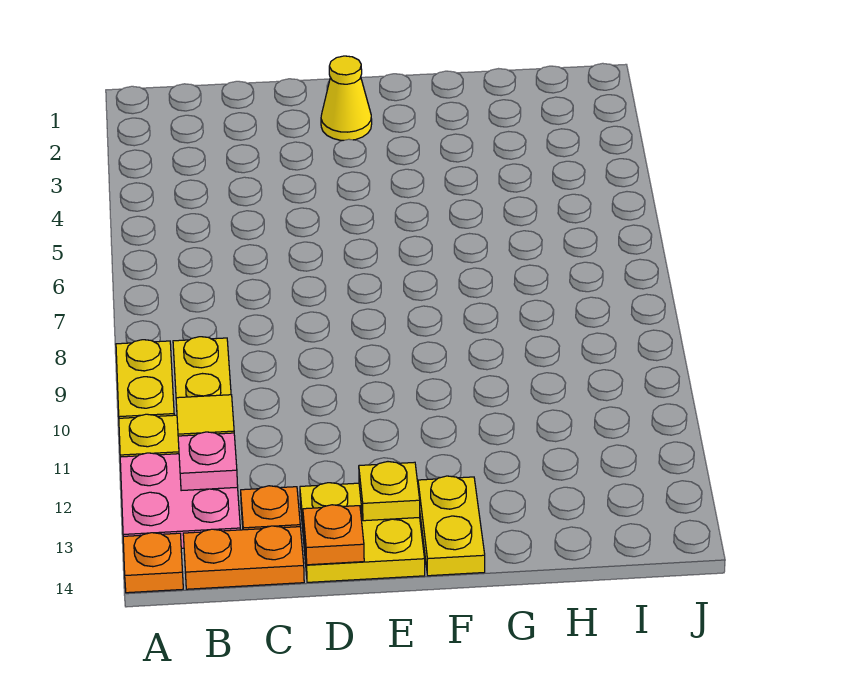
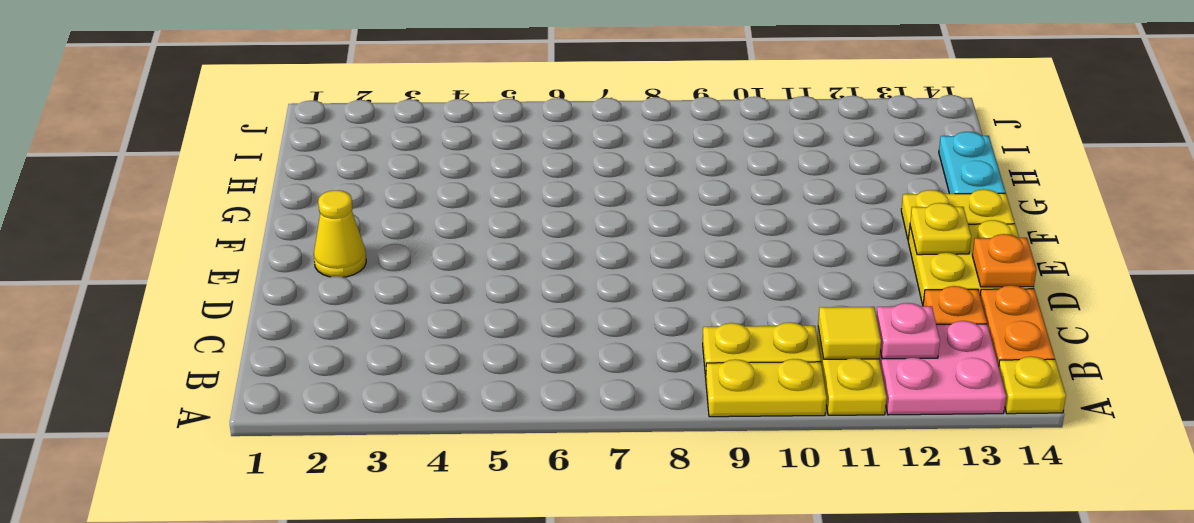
orange plate A14 level 1 -> yellow plate A14 level 1
none -> cyan plate G14:H14 level 1

